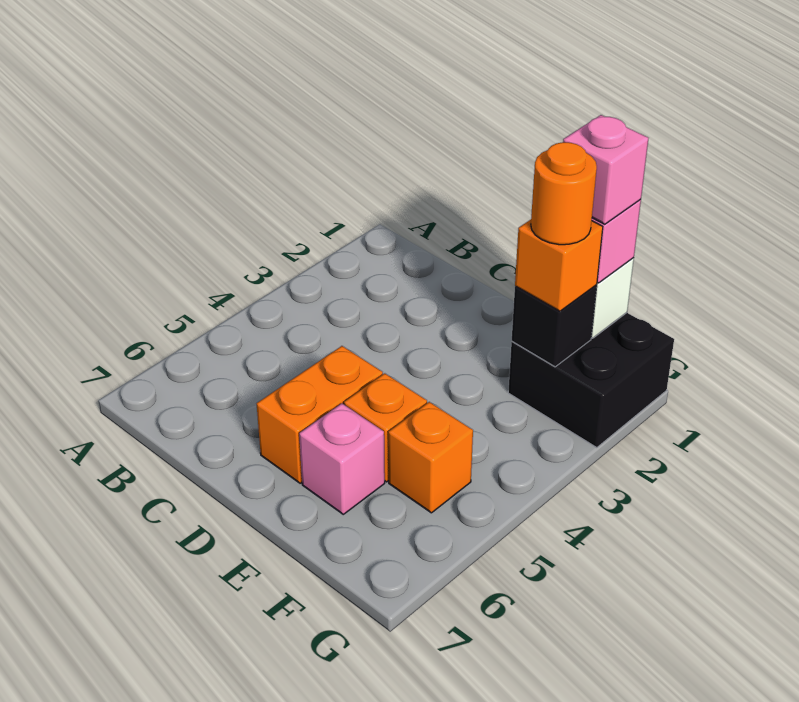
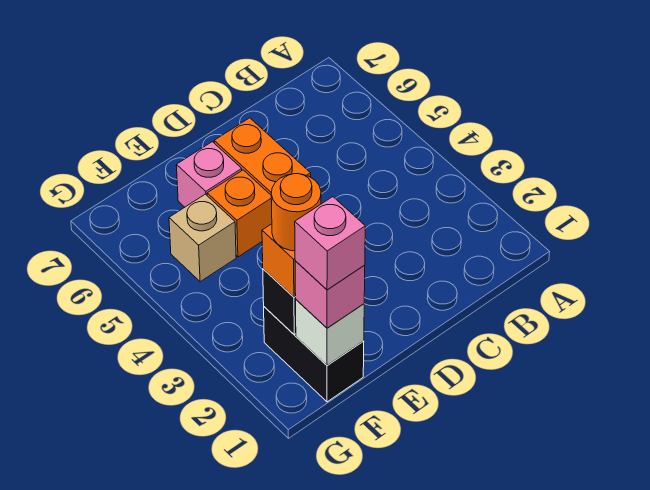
black brick F1:G2 level 1 -> black brick F1:F2 level 1
orange brick F5 level 1 -> tan brick F5 level 1

